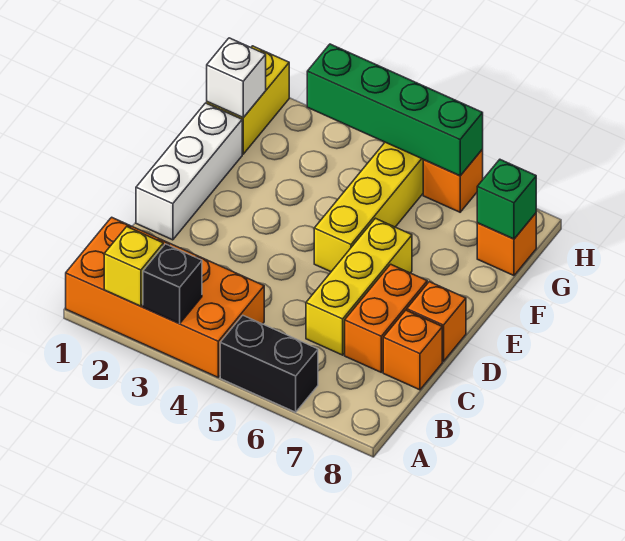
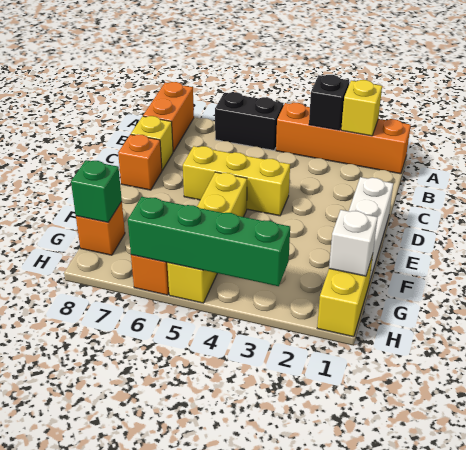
orange brick A1:B4 level 1 -> orange brick A1:A4 level 1
yellow brick C6:E6 level 1 -> yellow brick D4:D6 level 1
orange brick C7:D7 level 1 -> orange brick A8:B8 level 1
orange brick C8 level 1 -> yellow brick C8 level 1

